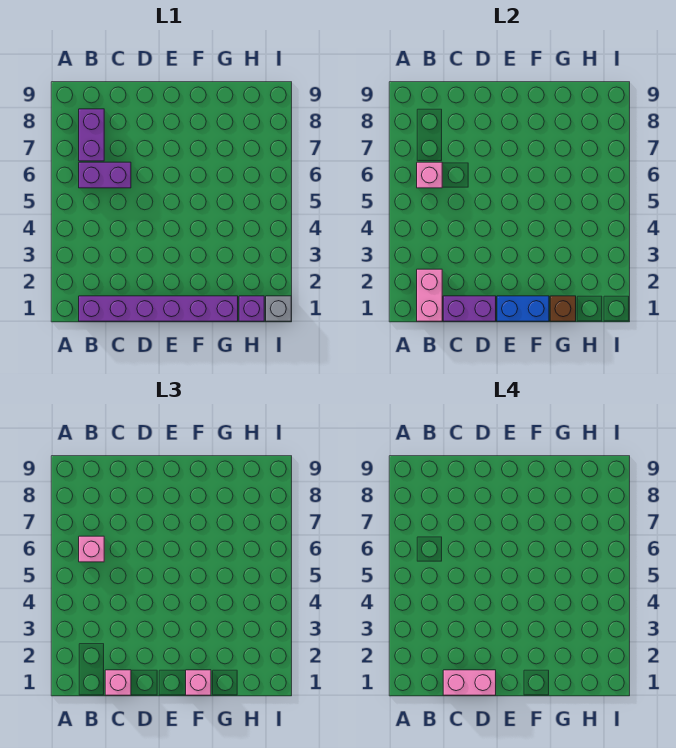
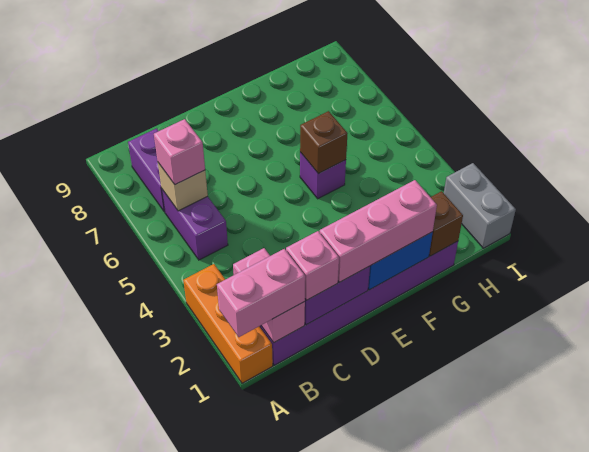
none -> orange brick A1:A3 level 1
purple brick B6:C6 level 1 -> purple brick B5:B6 level 1
pink brick B6 level 2 -> tan brick B6 level 2
pink brick C1:D1 level 4 -> pink brick A1:B1 level 3
pink brick F1 level 3 -> pink brick D1:F1 level 3
none -> brown brick F5 level 2
purple brick H1 level 1 -> purple brick F5 level 1
grey brick I1 level 1 -> grey brick I1:I2 level 1

